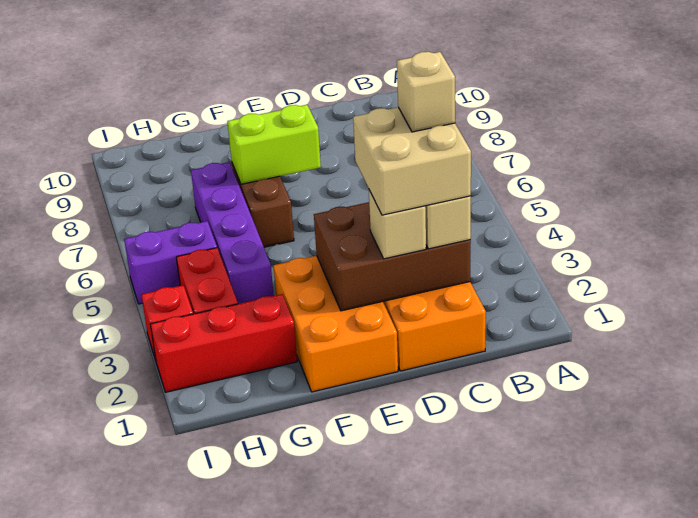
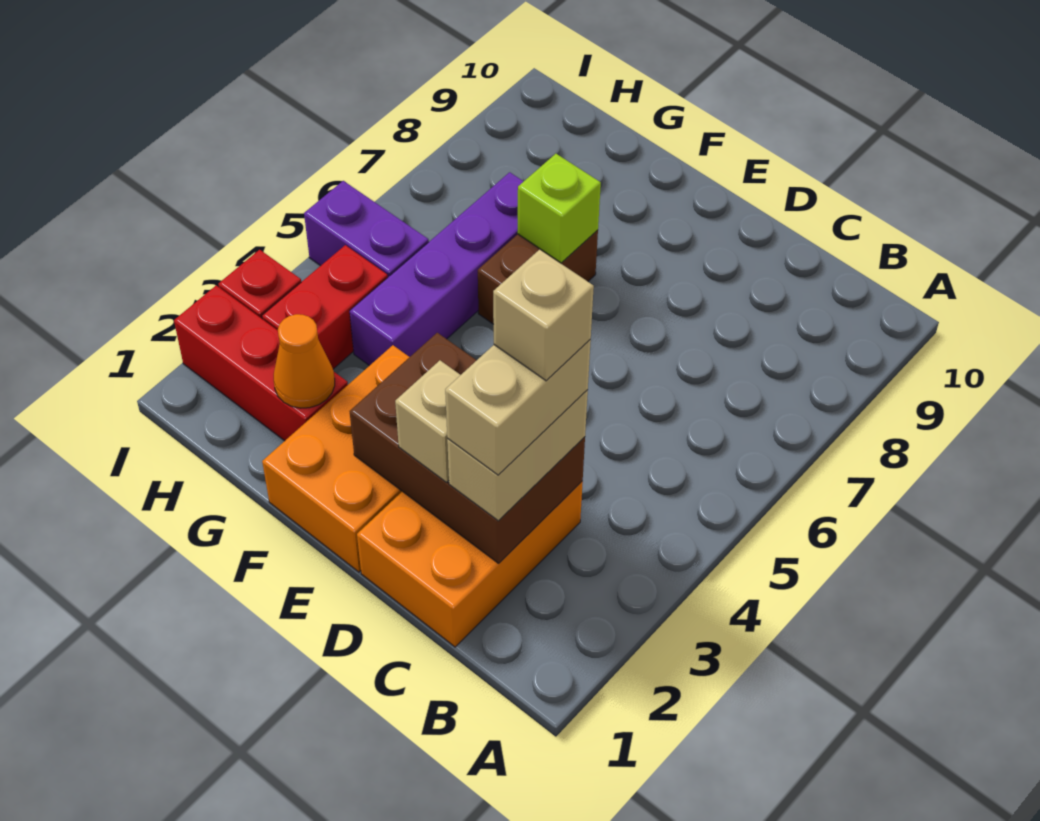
tan brick C2:D3 level 4 -> tan brick C2:C3 level 4
lime brick E7:F7 level 2 -> lime brick F7 level 2
none -> orange cone G2 level 2

